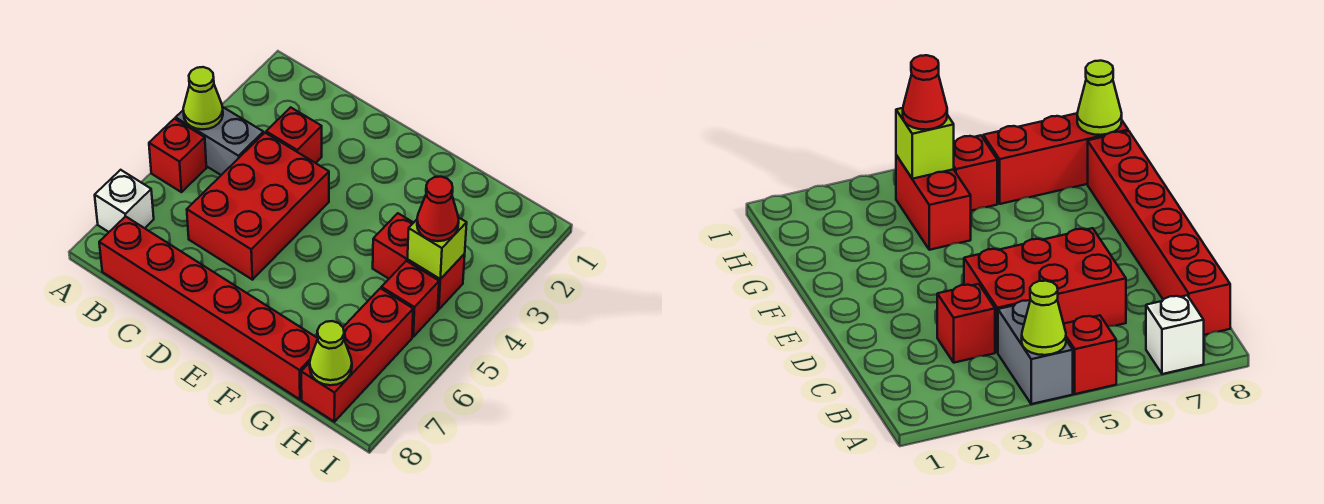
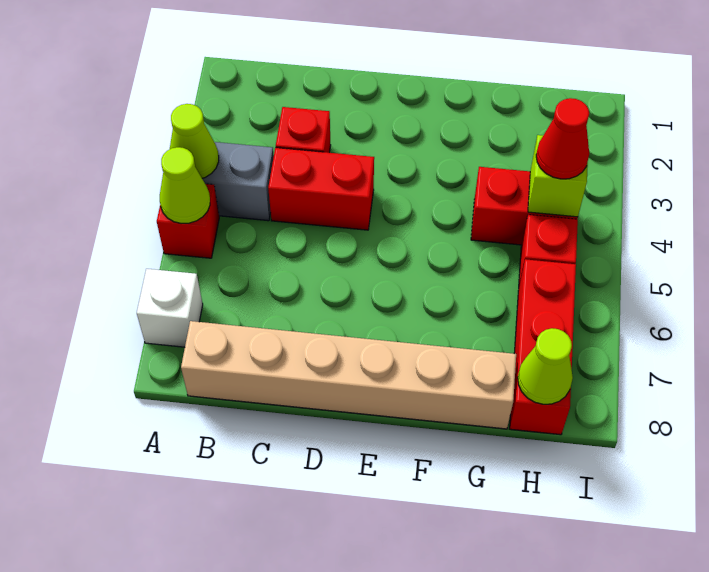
none -> lime cone A5 level 2
red brick B8:G8 level 1 -> tan brick B8:G8 level 1
red brick C4:D6 level 1 -> red brick C4:D4 level 1

